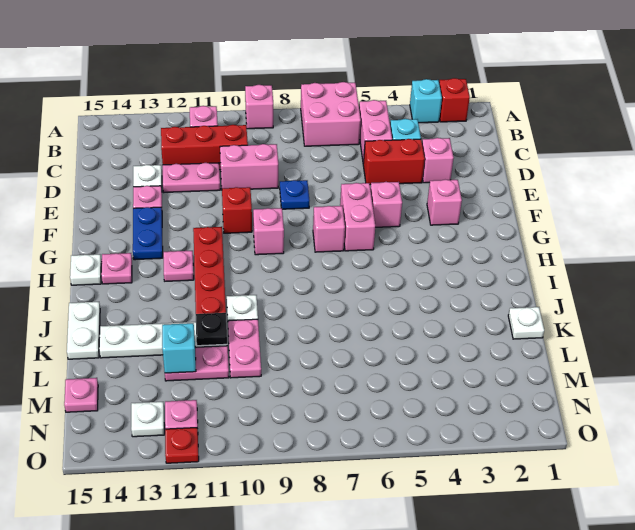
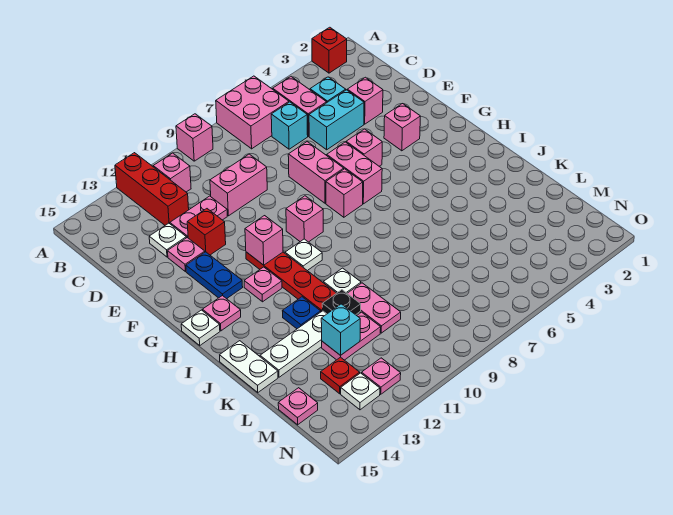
cyan brick A3 level 1 -> cyan brick C6 level 1
red brick C10:C12 level 1 -> red brick A12:C12 level 1
red brick D4:D5 level 1 -> cyan brick D4:D5 level 1
none -> pink brick E7:F7 level 1
blue plate E8 level 1 -> blue plate J12 level 1
red brick F10 level 1 -> red brick E12 level 1
none -> pink brick G11 level 2
white plate K1 level 1 -> white plate H10 level 1
red plate O12 level 1 -> red plate M13 level 1

